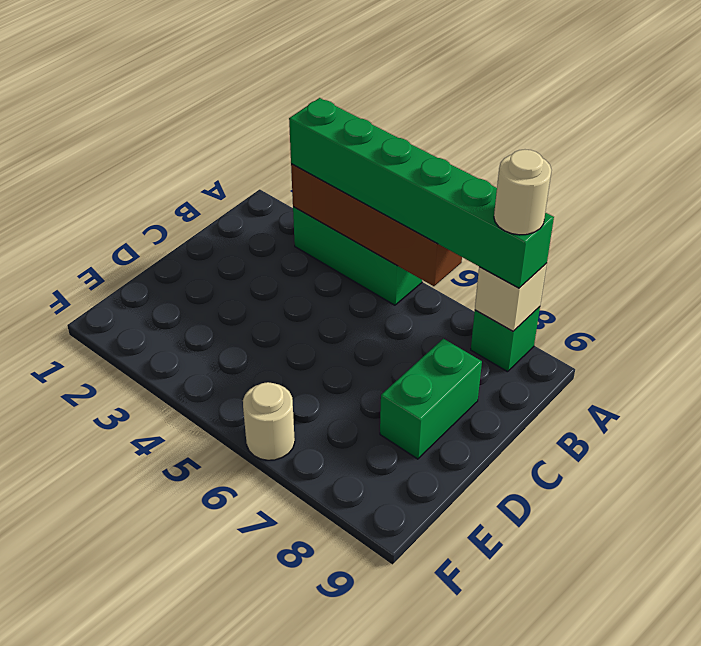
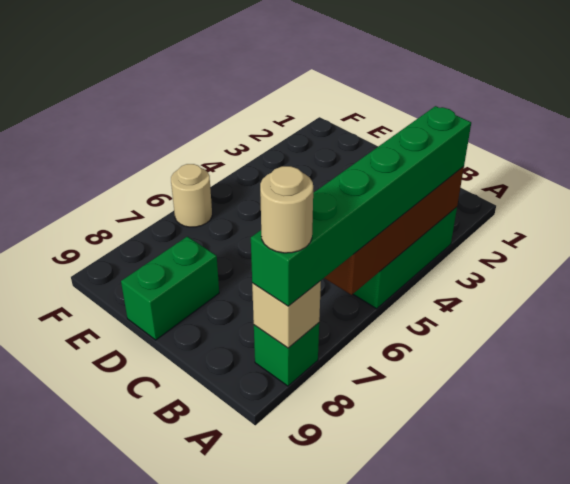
green brick C8:D8 level 1 -> green brick D8:D9 level 1

